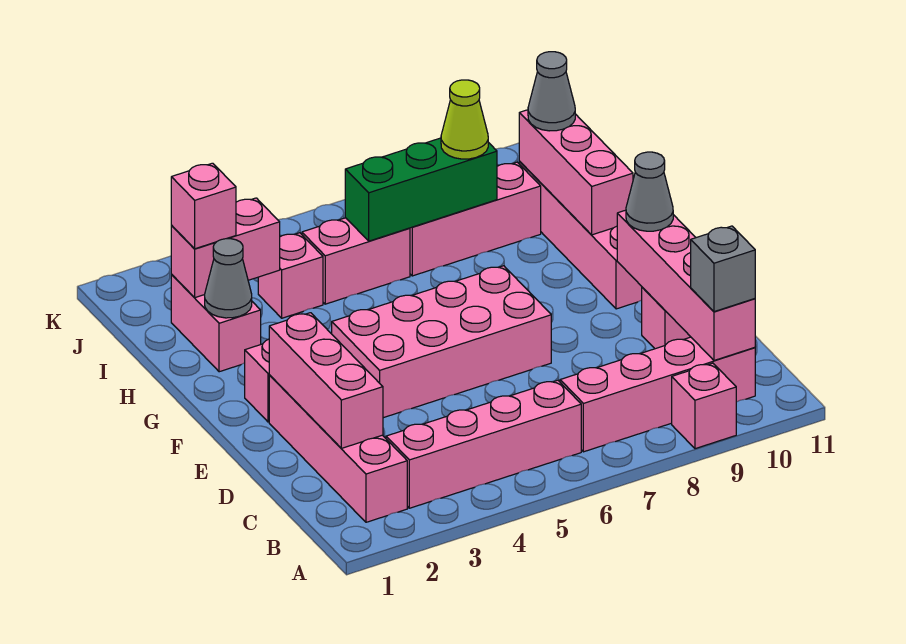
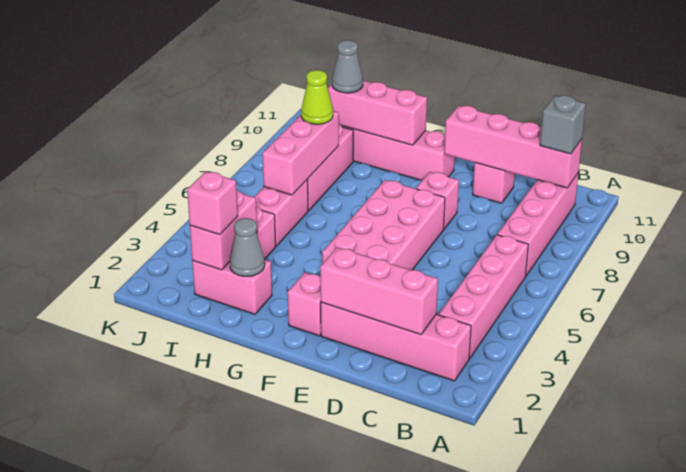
pink brick A9 level 1 -> pink brick E8 level 1
grey cone E10 level 3 -> none
green brick I6:I8 level 2 -> pink brick I6:I8 level 2

